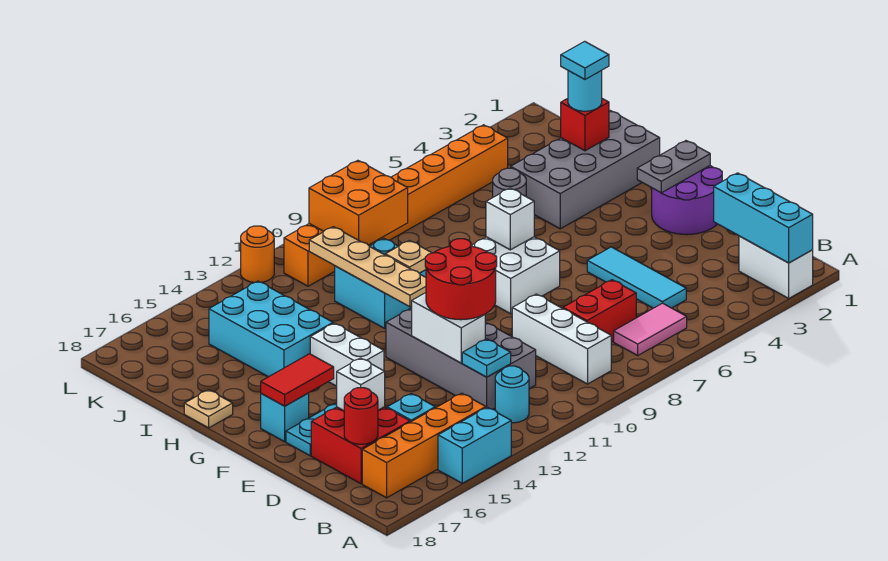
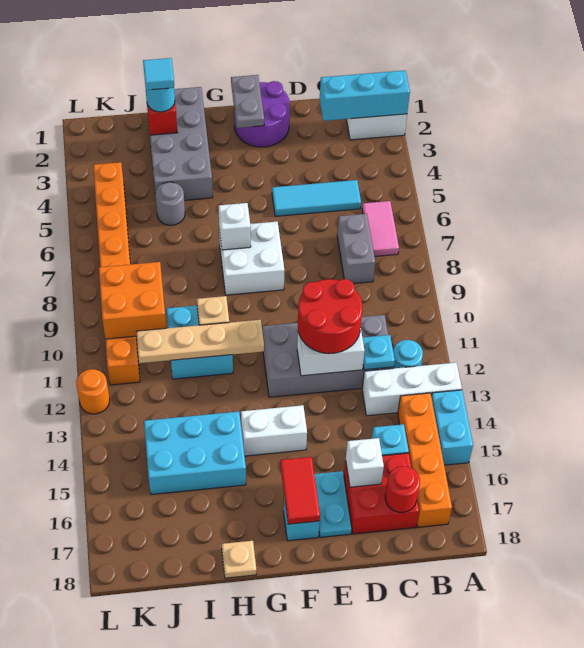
white brick B9:D9 level 1 -> white brick A13:C13 level 1
red brick C7:C8 level 1 -> grey brick C7:C8 level 1

